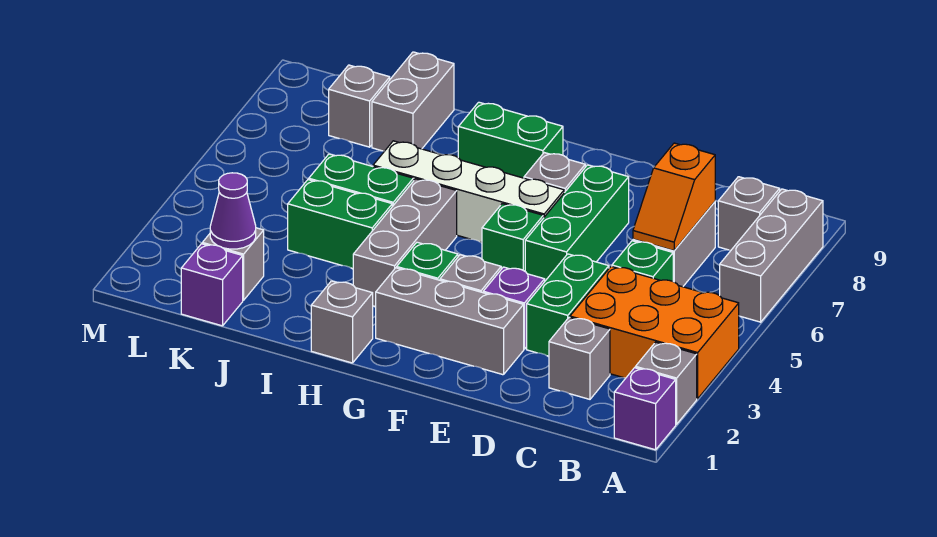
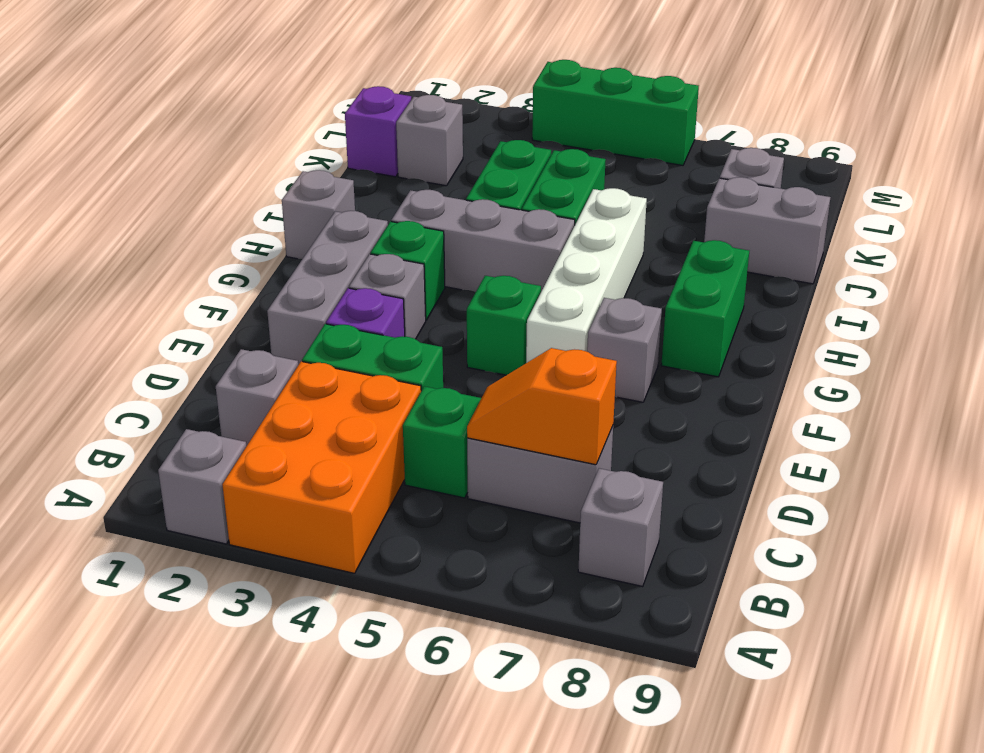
purple brick A1 level 1 -> none
grey brick A6:A8 level 1 -> none
green brick E5:E7 level 1 -> green brick M4:M6 level 1
purple cone K2 level 2 -> none

